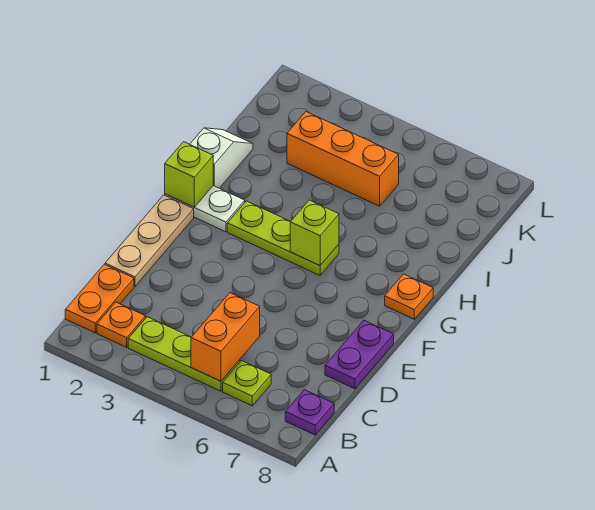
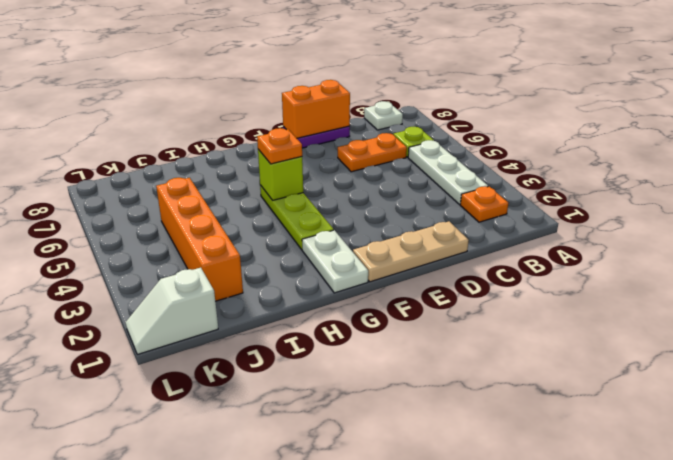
orange plate B1:C1 level 1 -> orange plate C6:D6 level 1
lime plate B3:B5 level 1 -> white plate B3:B5 level 1
orange brick B5:C5 level 2 -> orange brick D8:E8 level 2
purple plate B8 level 1 -> white plate B8 level 1
lime brick G1 level 2 -> none
orange plate G8 level 1 -> orange plate G5 level 3
white slope H1:I1 level 1 top H -> white slope K1:L1 level 1 top K
orange brick J3:J5 level 1 -> orange brick J2:J5 level 1

